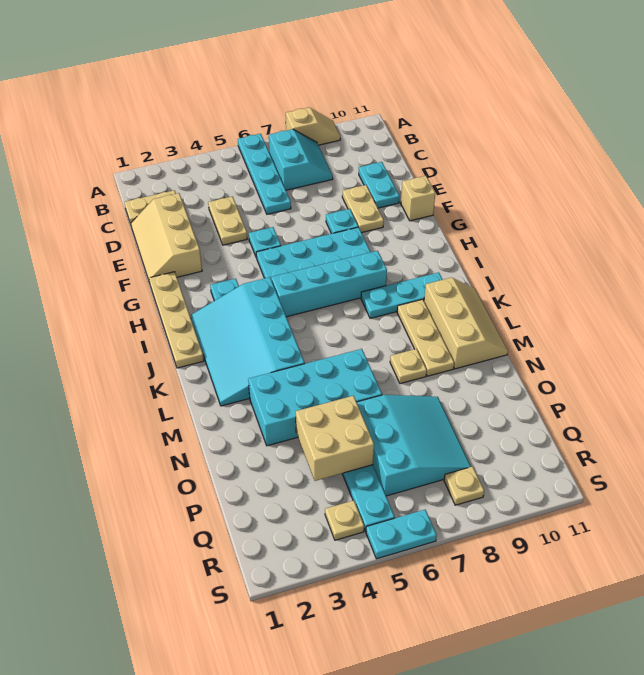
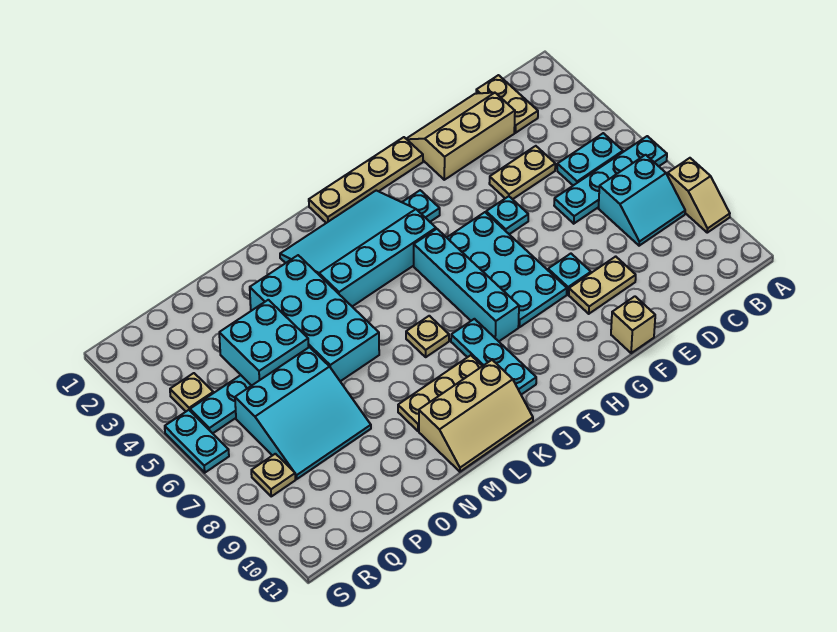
cyan plate D10:E10 level 1 -> cyan plate B5:C5 level 1
tan plate M8 level 1 -> tan plate K7 level 1
tan brick O4:P5 level 2 -> cyan brick O4:P5 level 2

